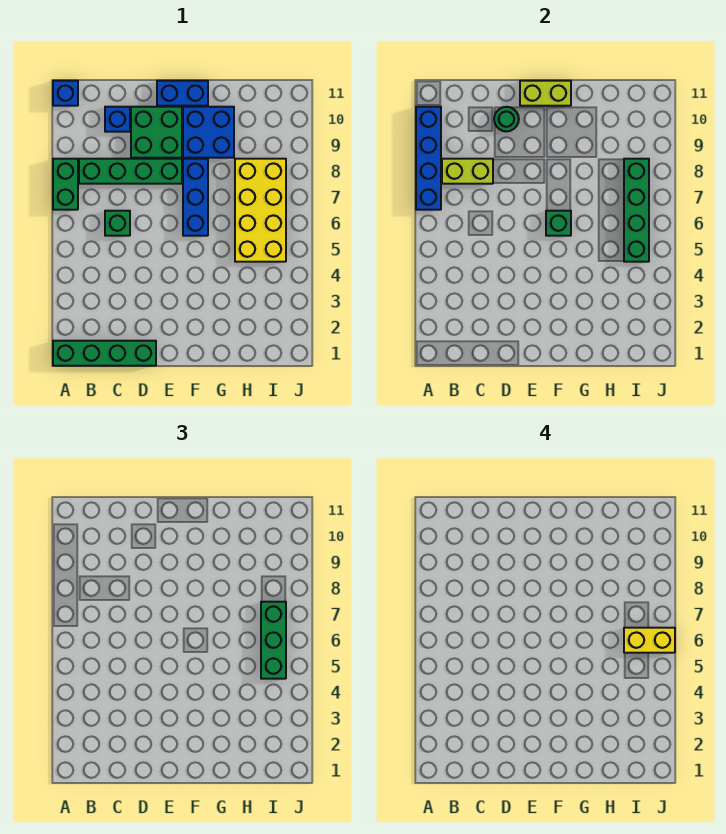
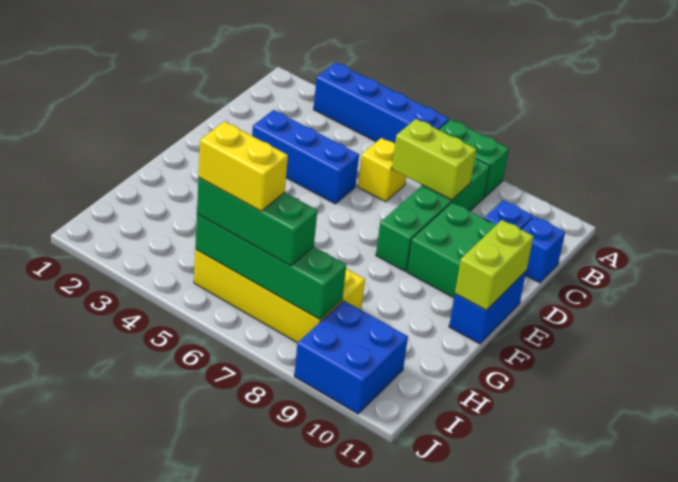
green brick A1:D1 level 1 -> none
blue brick A7:A10 level 2 -> blue brick A3:A6 level 1
blue brick A11 level 1 -> blue brick C11 level 1
lime brick B8:C8 level 2 -> lime brick C7:C8 level 2
green brick C6 level 1 -> yellow brick C6 level 1
green round brick D10 level 2 -> none
blue brick F6:F8 level 1 -> blue brick D3:D5 level 1
green brick F6 level 2 -> none
blue brick F9:G10 level 1 -> blue brick I9:J10 level 1
yellow brick I6:J6 level 4 -> yellow brick I5:I6 level 4

